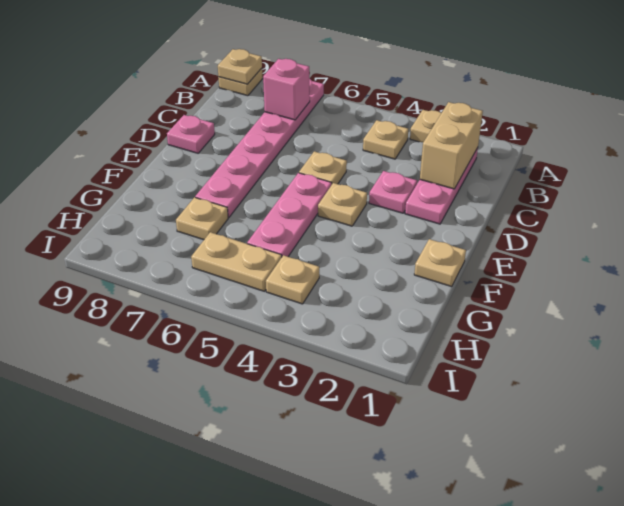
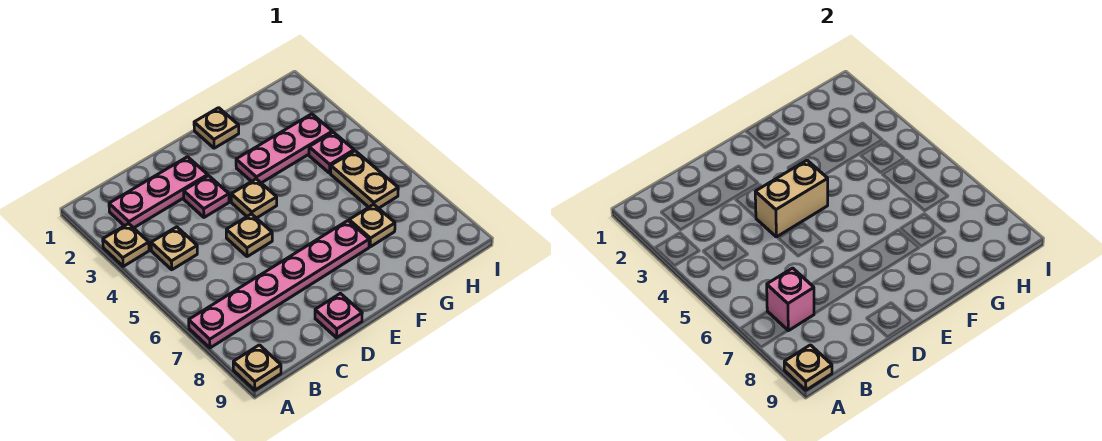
tan brick B2:C2 level 2 -> tan brick D4:E4 level 2
pink plate E5:G5 level 1 -> pink plate F3:H3 level 1
tan plate H4 level 1 -> pink plate H4 level 1

